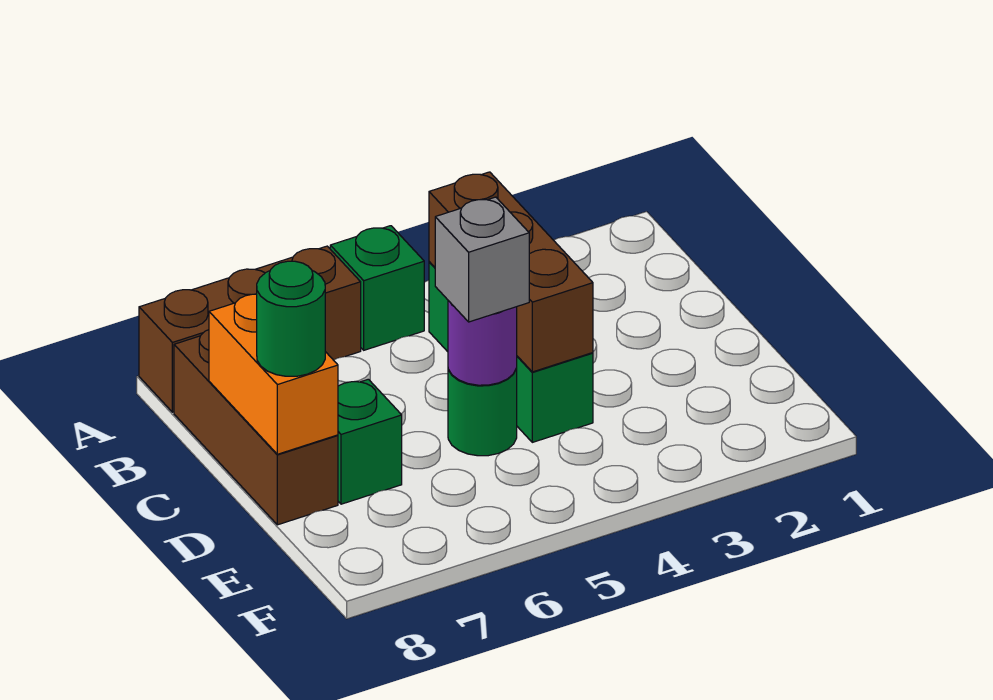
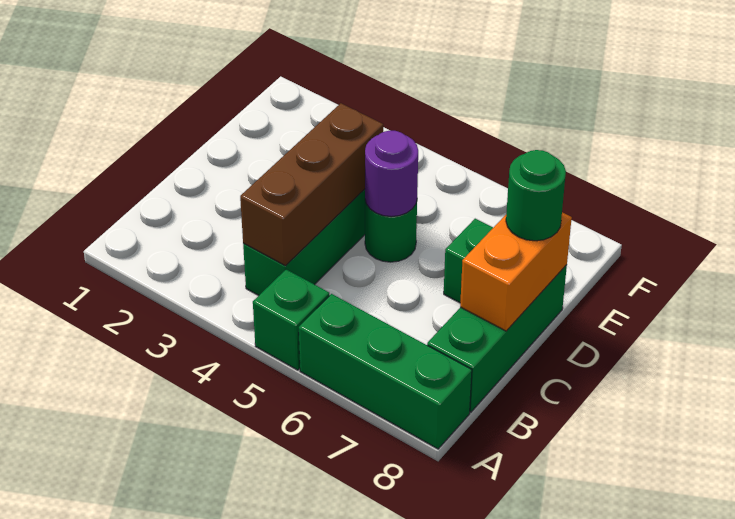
brown brick A6:A8 level 1 -> green brick A6:A8 level 1
brown brick B8:D8 level 1 -> green brick B8:D8 level 1
grey brick D5 level 3 -> none

